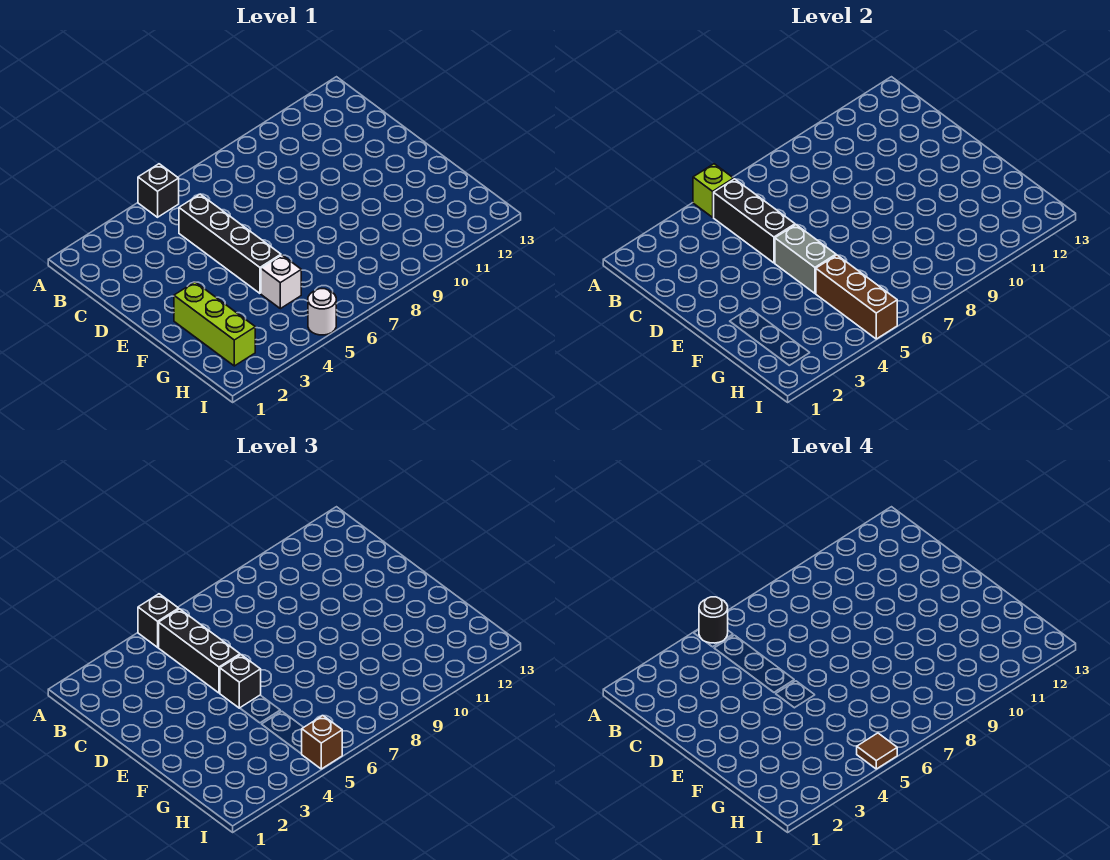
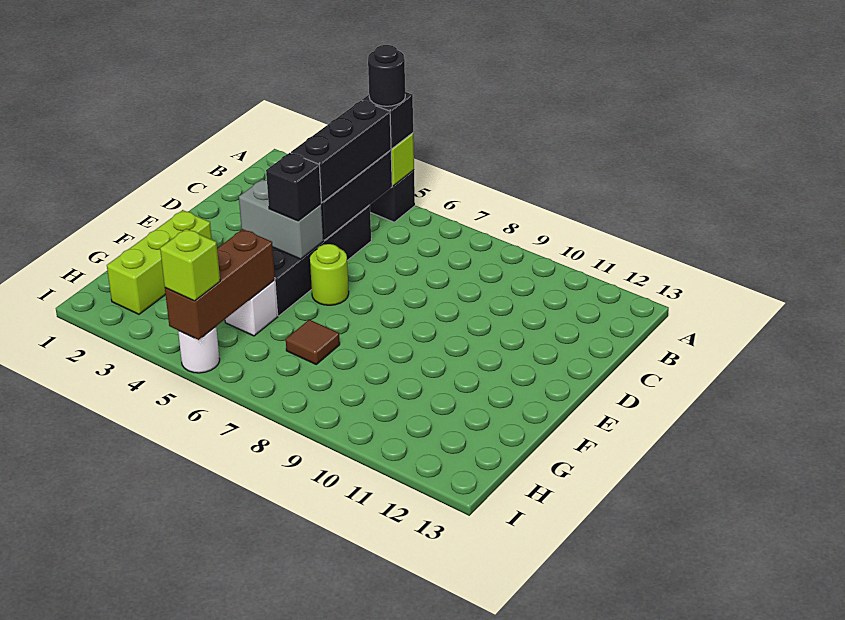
grey brick E5:F5 level 2 -> grey brick E4:E5 level 2
none -> lime round brick E6 level 1
brown brick I5 level 3 -> lime brick I5 level 3
brown tile I5 level 4 -> brown tile G7 level 1

